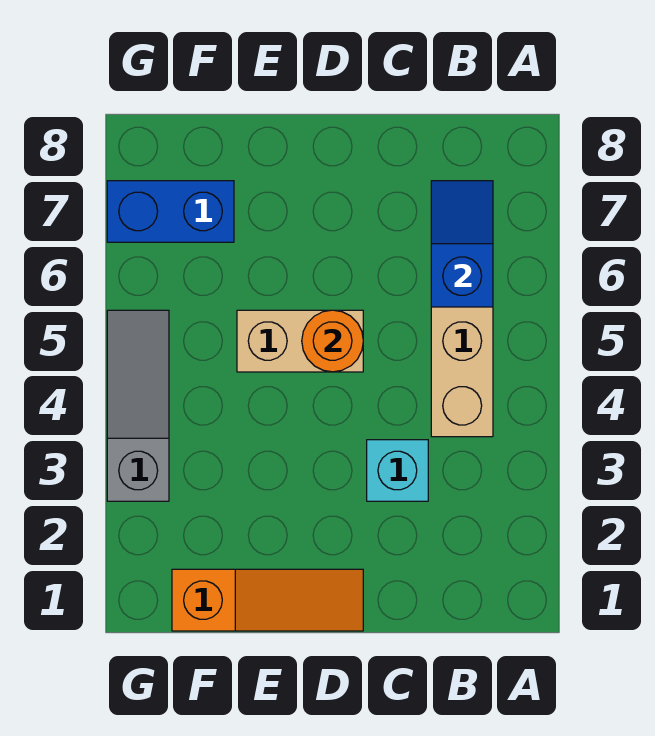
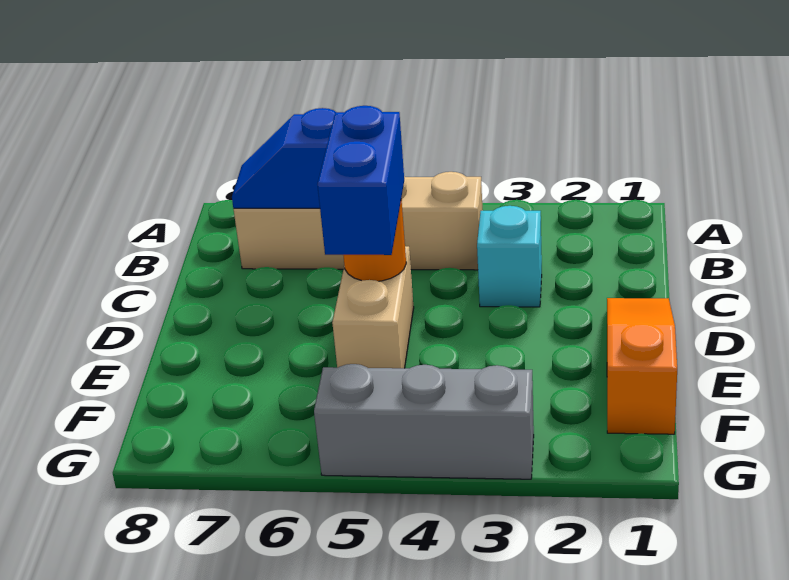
blue brick F7:G7 level 1 -> blue brick D5:E5 level 3
grey slope G3:G5 level 1 top 3 -> grey brick G3:G5 level 1

